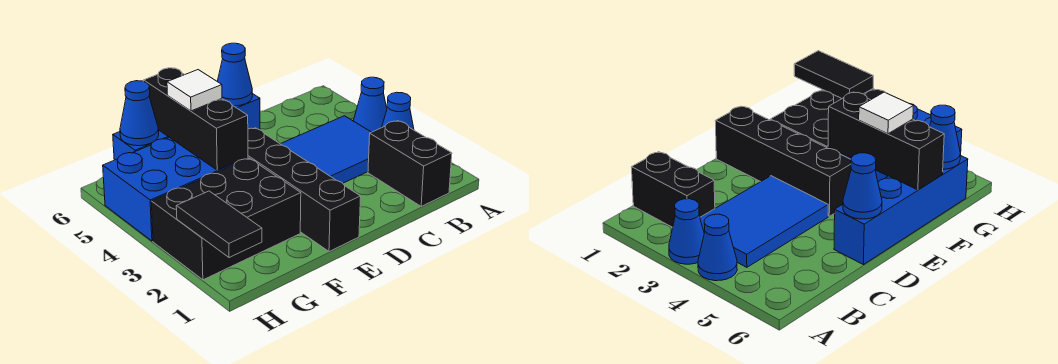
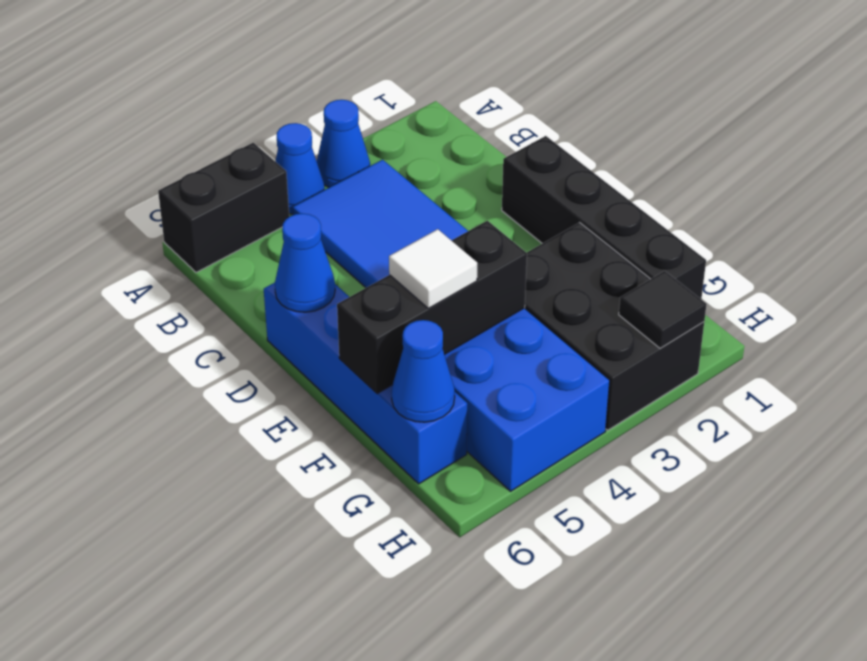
black brick B1:B2 level 1 -> black brick A5:A6 level 1
black brick E1:E4 level 1 -> black brick D1:G1 level 1
black tile H1:H2 level 2 -> black tile H2 level 2

